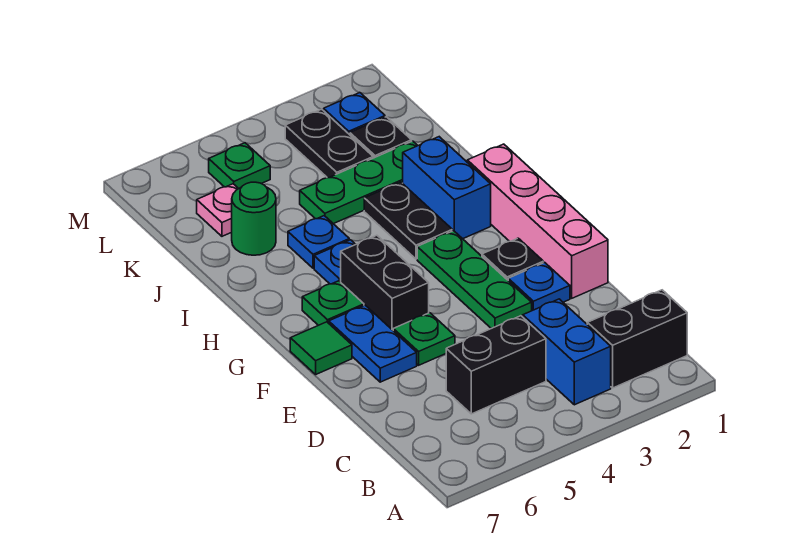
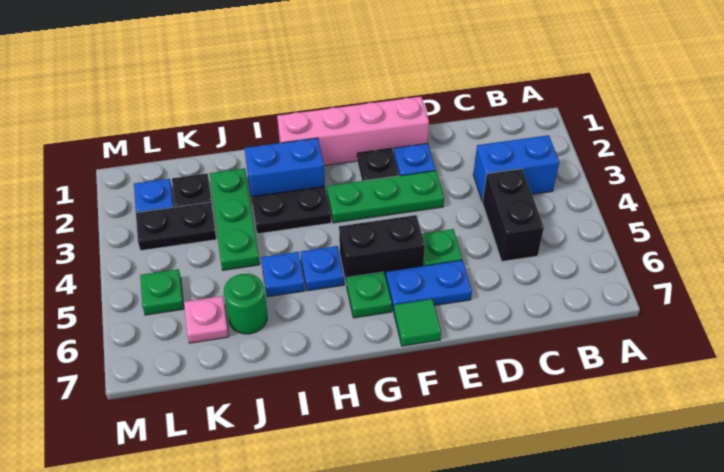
black brick B1:B2 level 1 -> none

